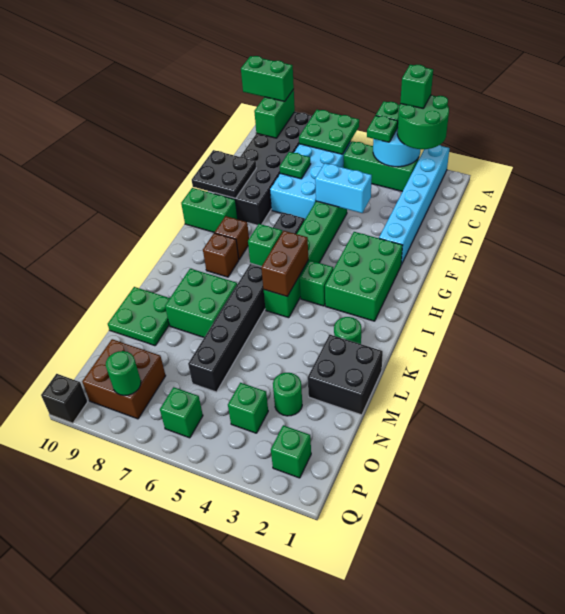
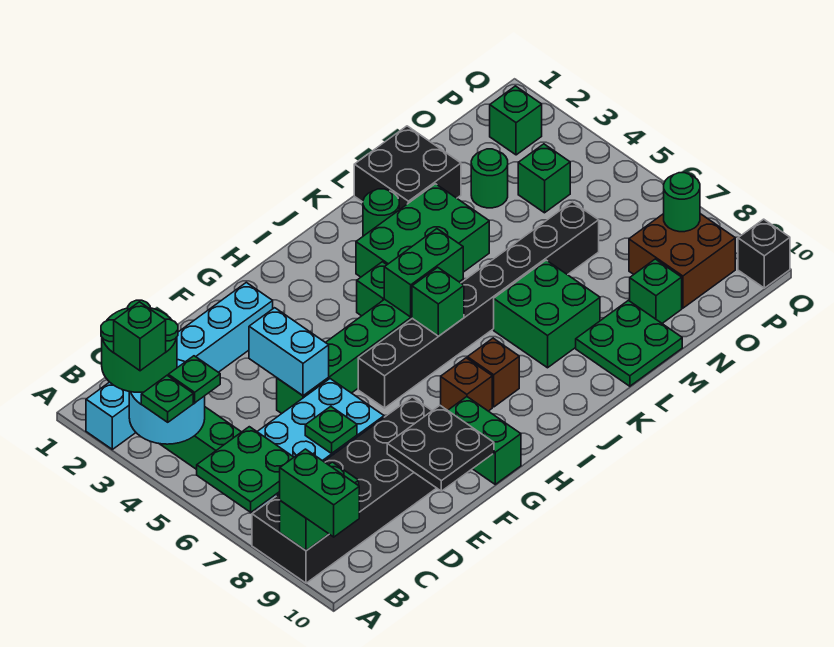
green brick G2:I3 level 1 -> green brick J3:L4 level 1
brown brick I5:J5 level 2 -> green brick I5:J5 level 2
green brick P6 level 1 -> green brick N9 level 1

